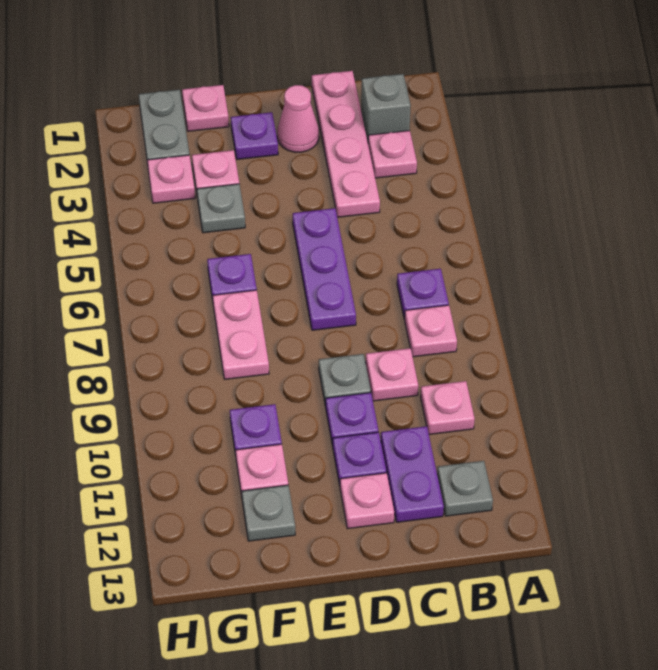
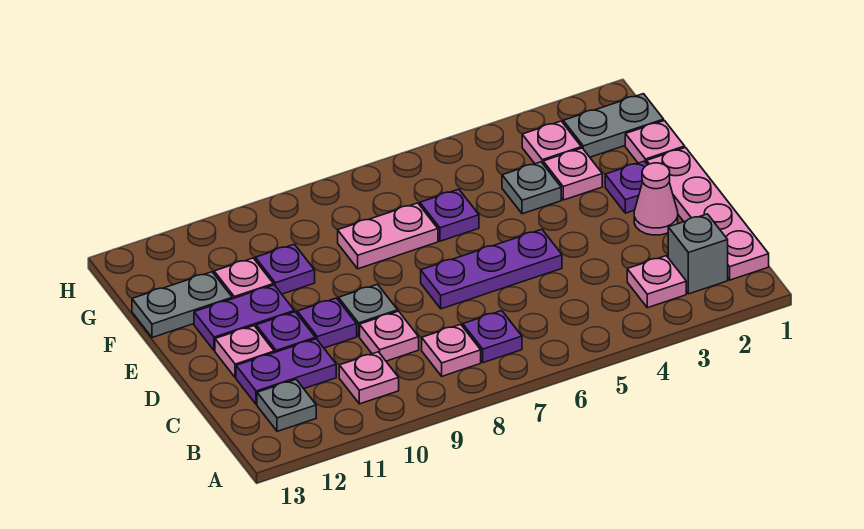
pink plate C1:C4 level 1 -> pink plate B1:E1 level 1
none -> purple plate E11:E12 level 1
grey plate F12 level 1 -> grey plate F12:F13 level 1

